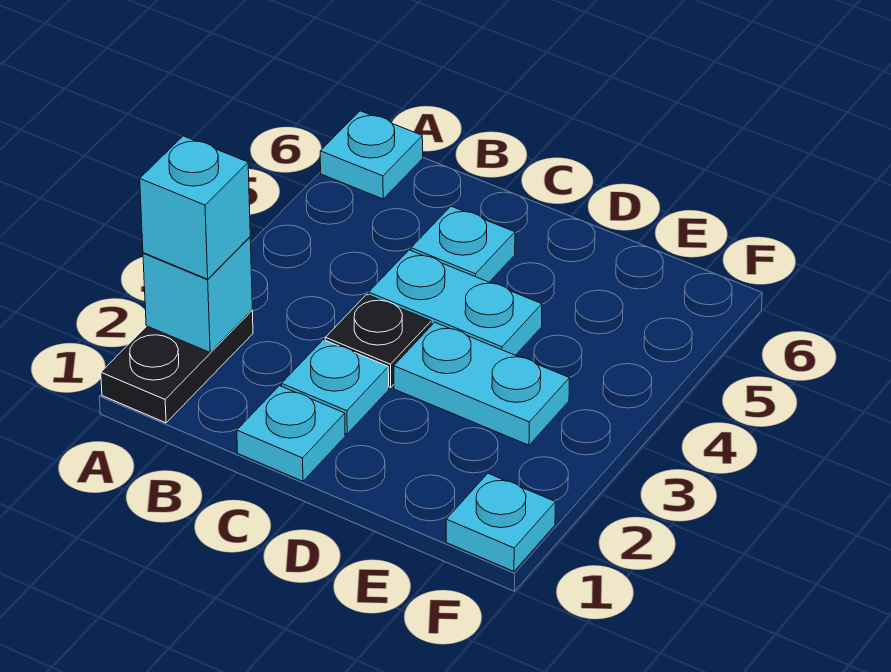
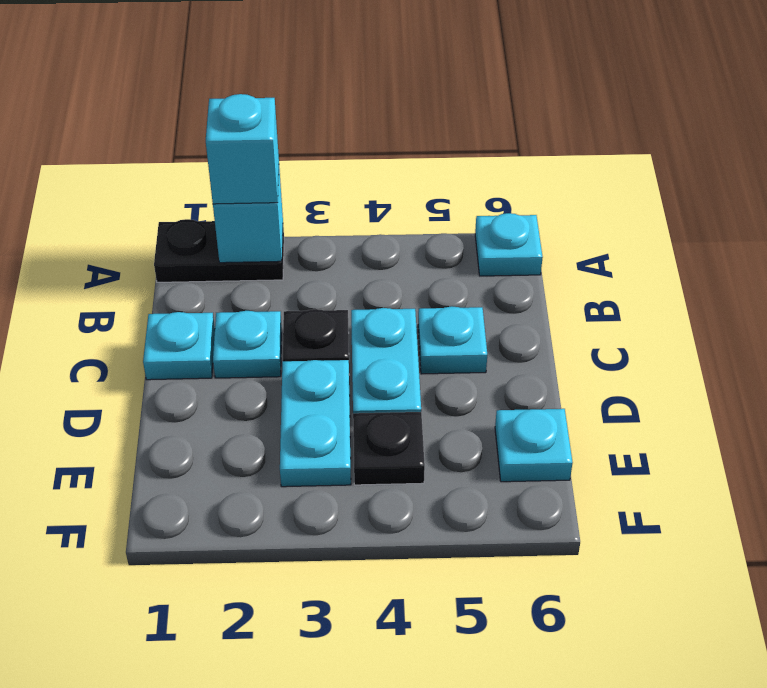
none -> black plate E4 level 1
cyan plate F1 level 1 -> cyan plate E6 level 1

